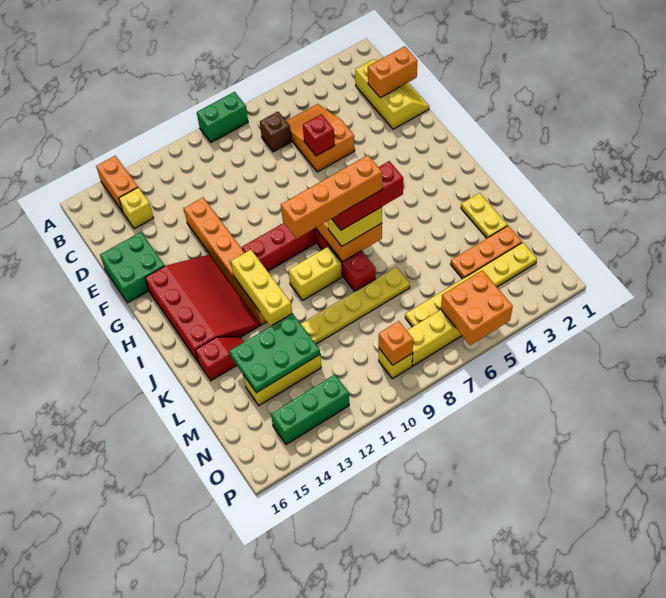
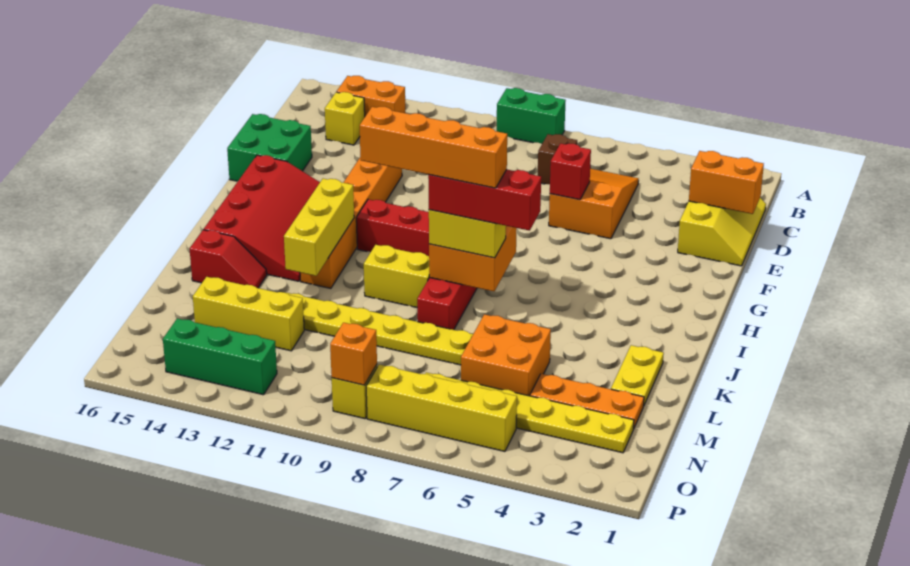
orange brick A14:B14 level 1 -> orange brick B13:B14 level 1
green plate L12:M14 level 2 -> none
orange brick O5:P6 level 2 -> orange brick L5:M6 level 1

